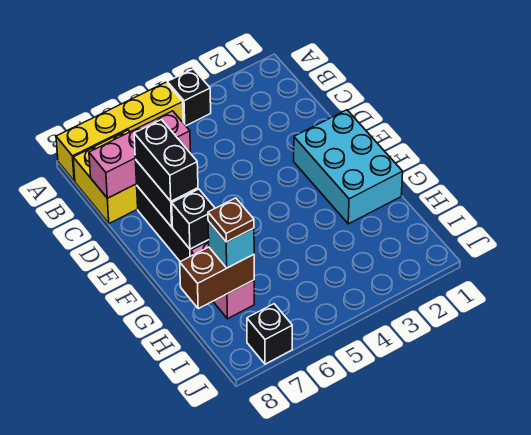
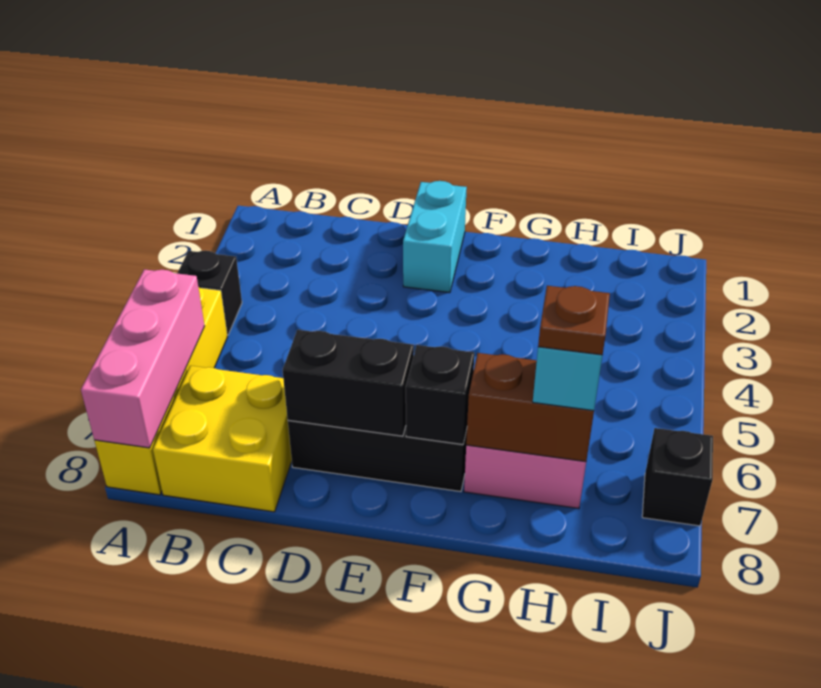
pink brick C6:C8 level 2 -> pink brick A6:A8 level 2
black brick D7:E7 level 3 -> none
cyan brick E1:G2 level 1 -> cyan brick E1:E2 level 1
brown brick H7:H8 level 2 -> brown brick G7:H7 level 2

